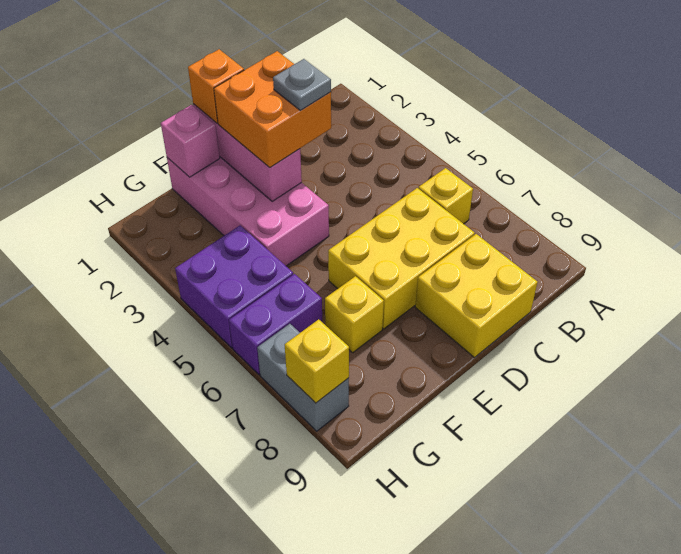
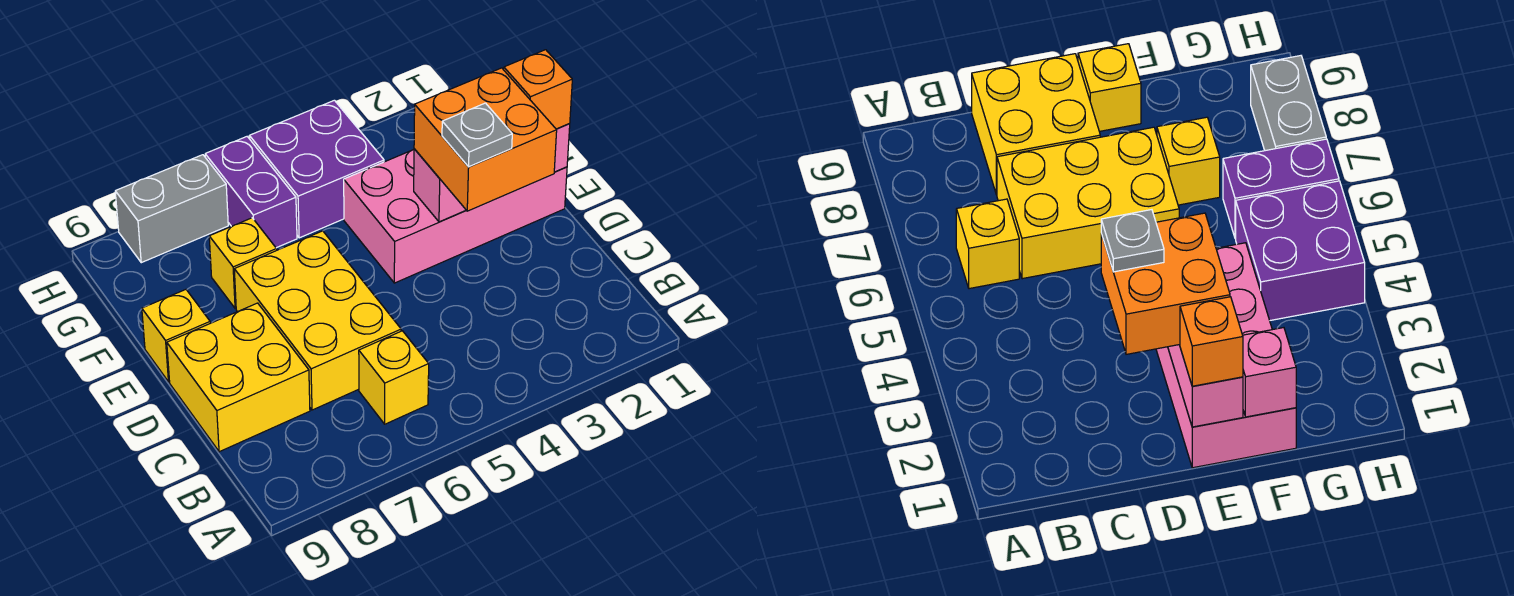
yellow brick H8 level 2 -> yellow brick E9 level 1

